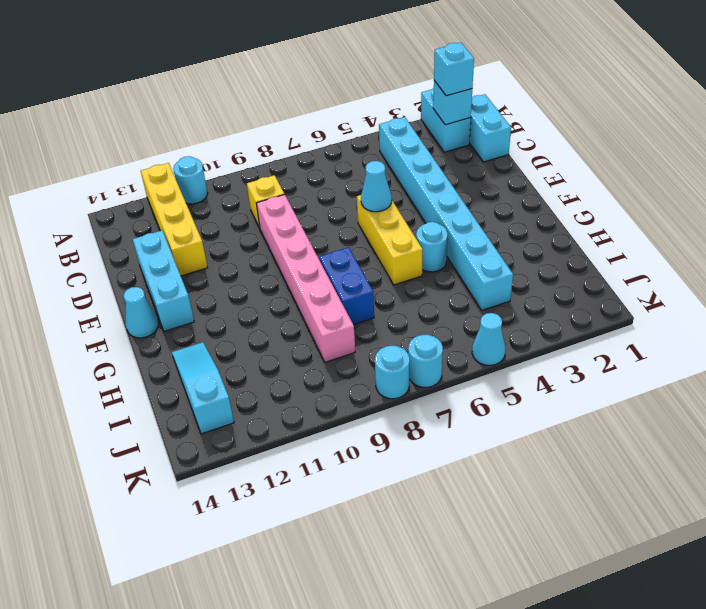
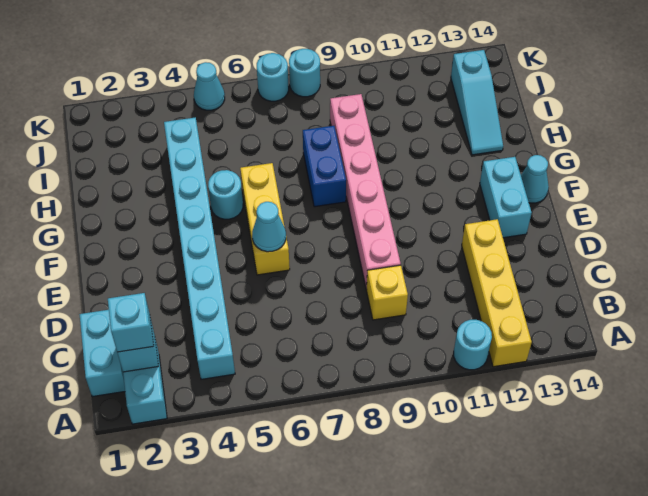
cyan brick D13:F13 level 1 -> cyan brick E13:F13 level 1

